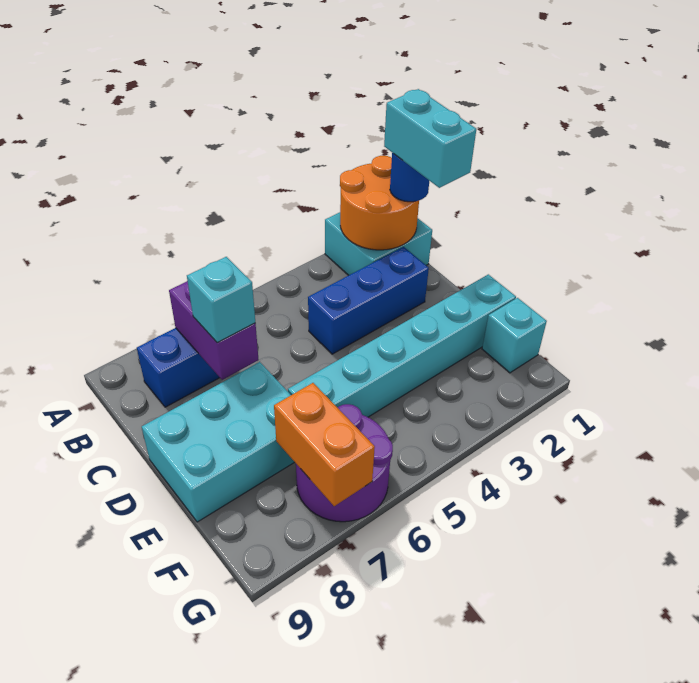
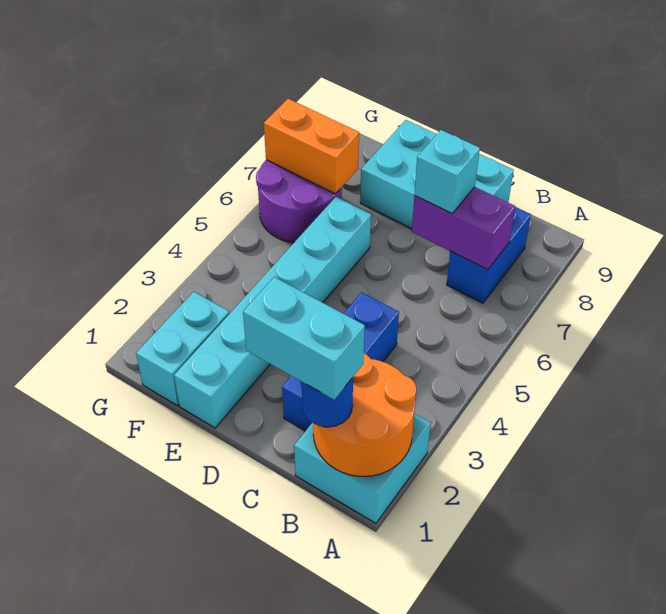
cyan brick D7:E9 level 1 -> cyan brick C8:E9 level 1
cyan brick F1 level 1 -> cyan brick F1:F2 level 1

